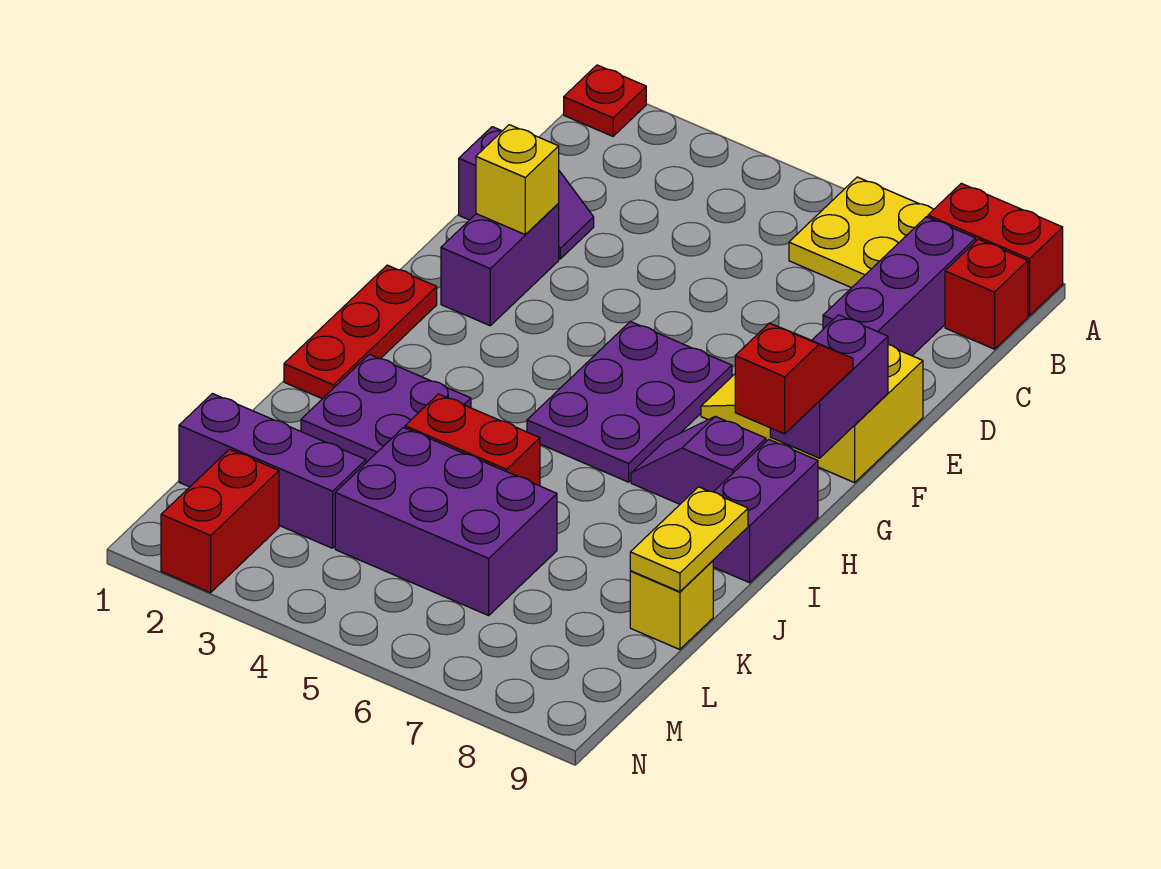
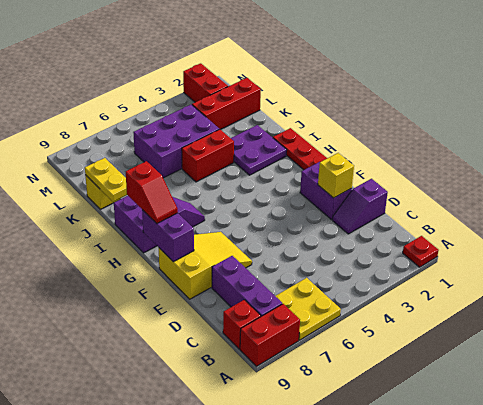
purple plate F5:H6 level 1 -> none
purple brick L1:L3 level 1 -> red brick L1:L3 level 1

